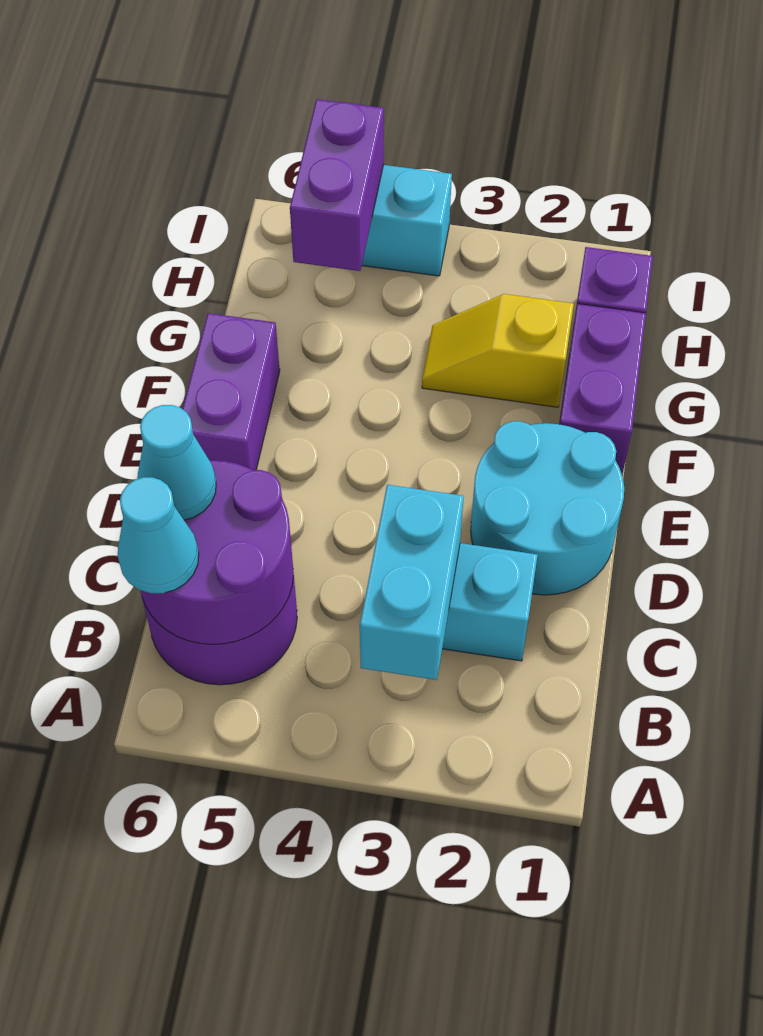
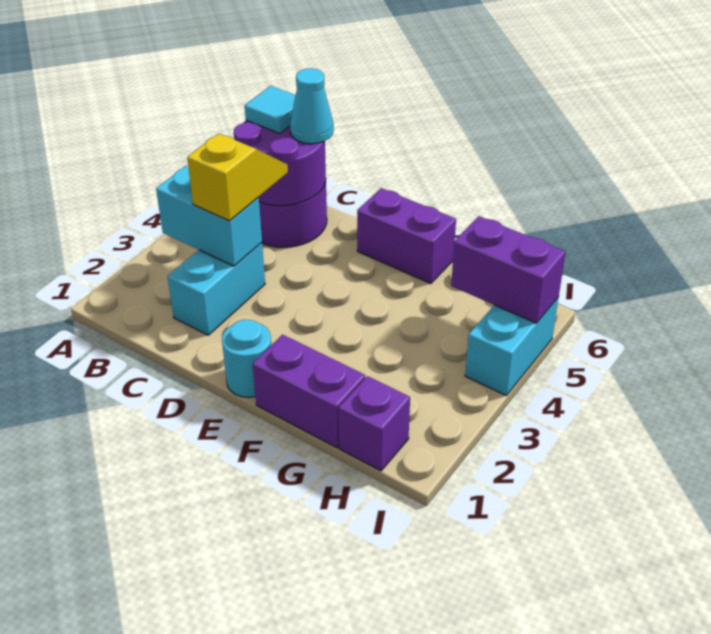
cyan cone B6 level 3 -> cyan tile B6 level 3
cyan round brick D1:E2 level 1 -> cyan round brick E1 level 1
yellow slope G2:G3 level 1 top 2 -> yellow slope C3:C4 level 3 top 3

